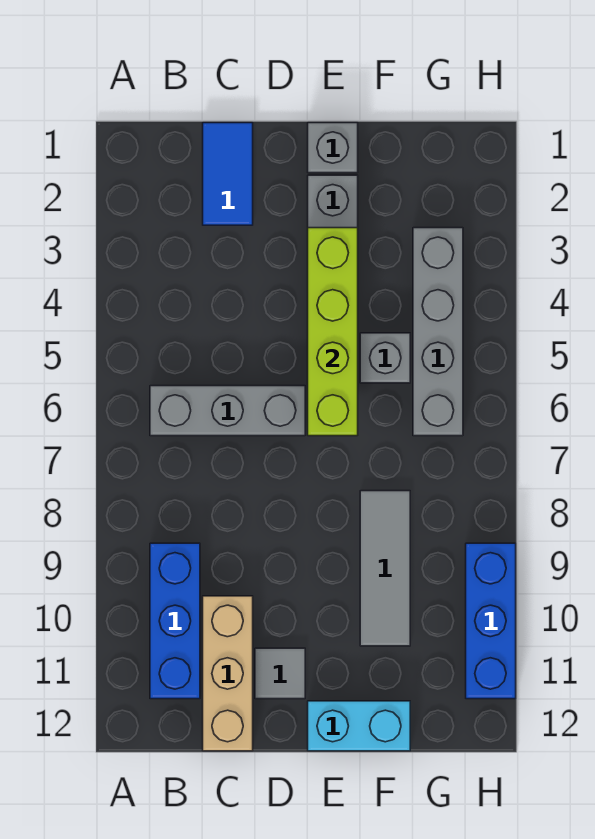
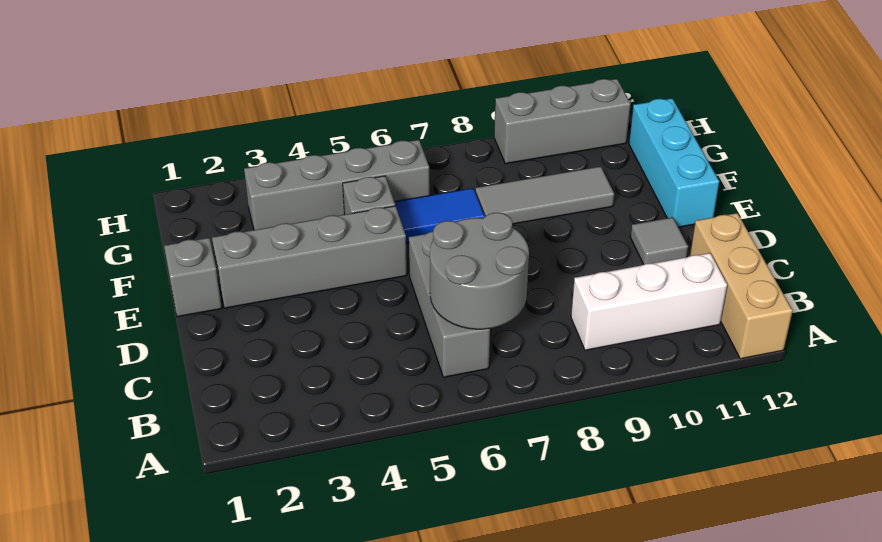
none -> grey round brick B6:C7 level 2
blue brick B9:B11 level 1 -> white brick B9:B11 level 1
blue tile C1:C2 level 1 -> blue tile F6:F7 level 1
tan brick C10:C12 level 1 -> tan brick A12:C12 level 1
lime brick E3:E6 level 2 -> none
cyan brick E12:F12 level 1 -> cyan brick E12:G12 level 1
blue brick H9:H11 level 1 -> grey brick H9:H11 level 1

